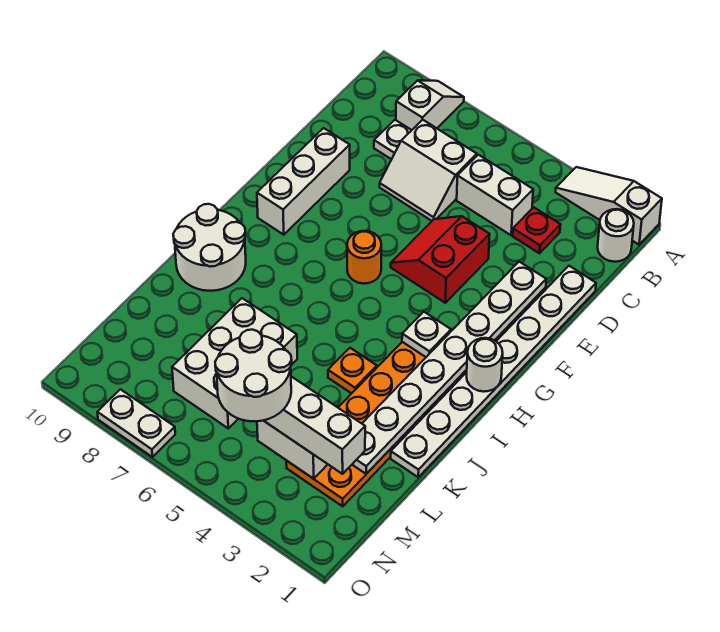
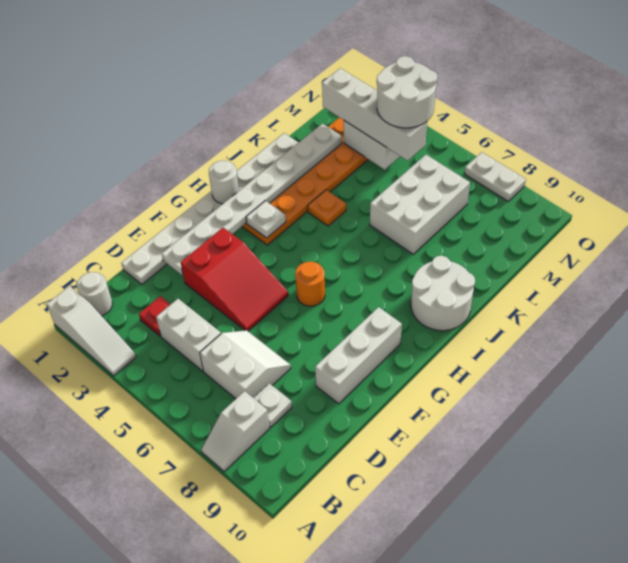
red slope E4:F5 level 1 top 4 -> red slope E3:F5 level 1 top 3

